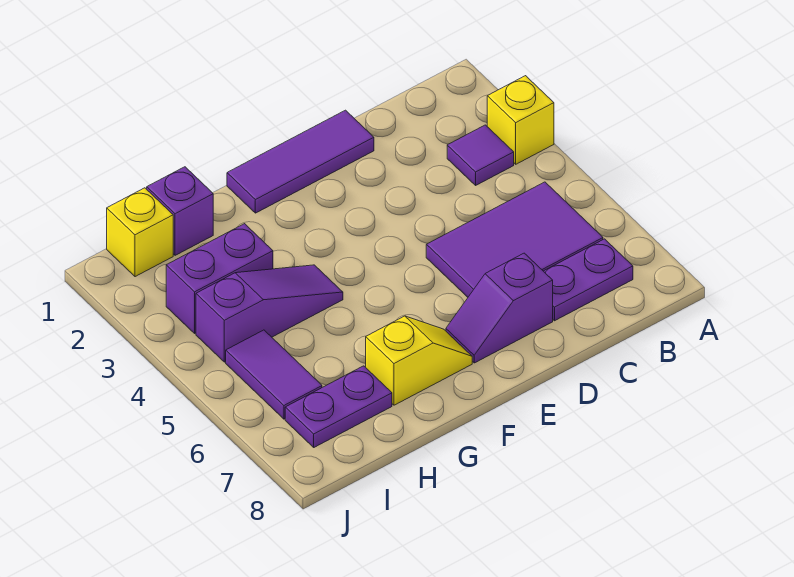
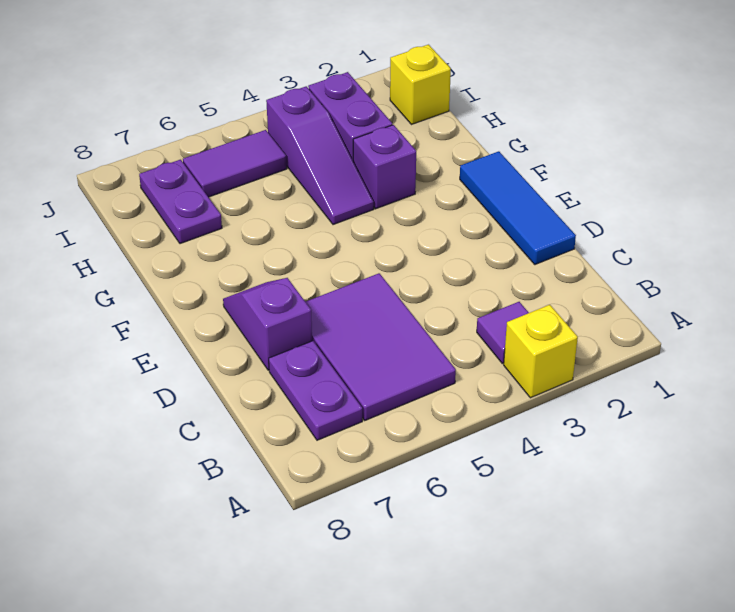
purple tile D1:F1 level 1 -> blue tile D1:F1 level 1
yellow slope F7:G7 level 1 top G -> none
purple brick H1 level 1 -> purple brick G3 level 1

